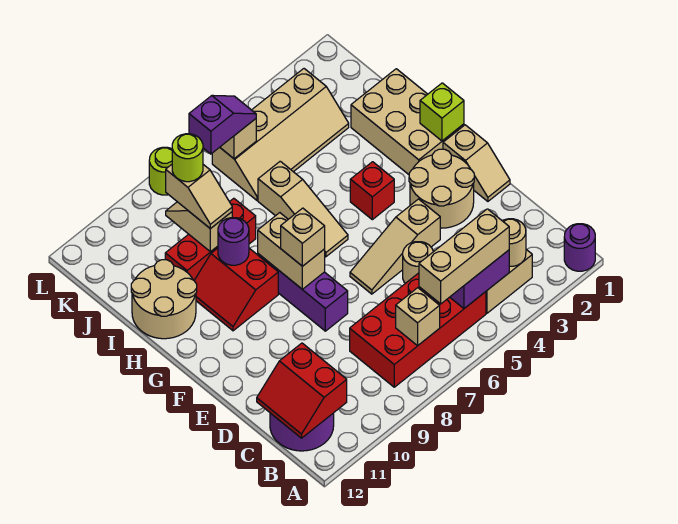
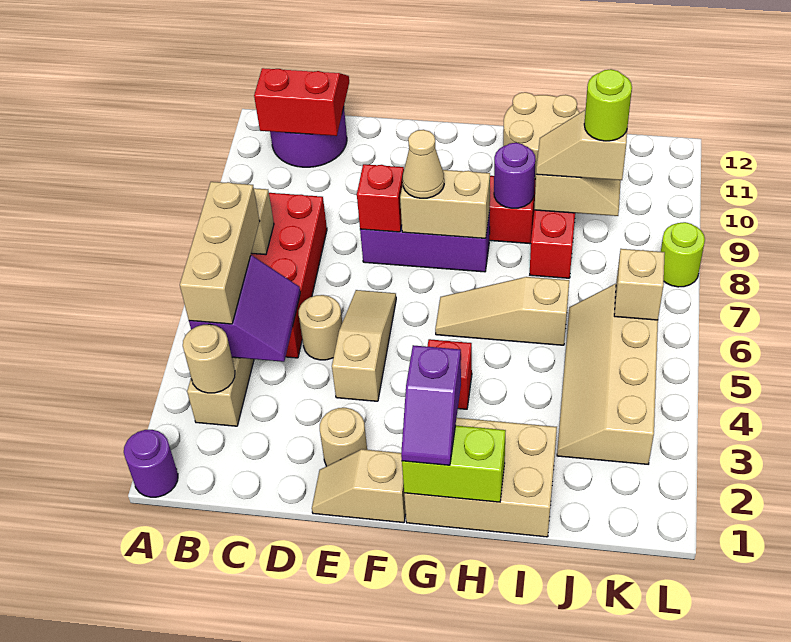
tan round brick E2:F3 level 1 -> tan round brick E2 level 1
none -> red brick E8 level 2
tan brick F8 level 3 -> tan cone F8 level 3
lime brick G1 level 2 -> lime brick G1:H1 level 2
purple slope K6:K7 level 3 top 7 -> purple slope G1:G2 level 3 top 2

